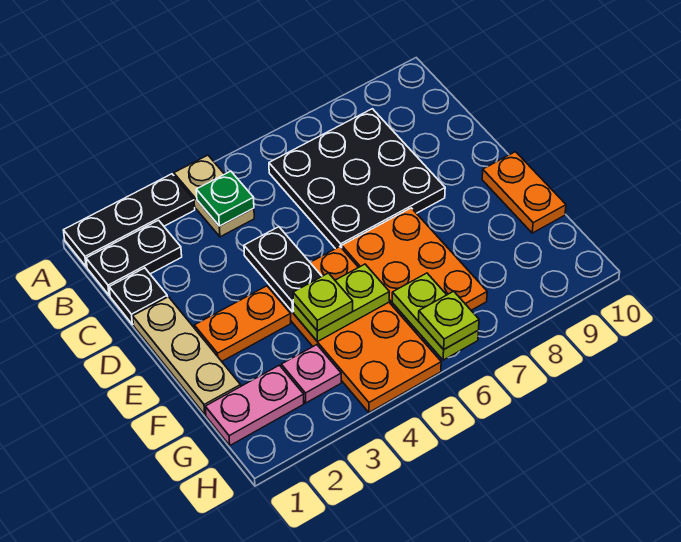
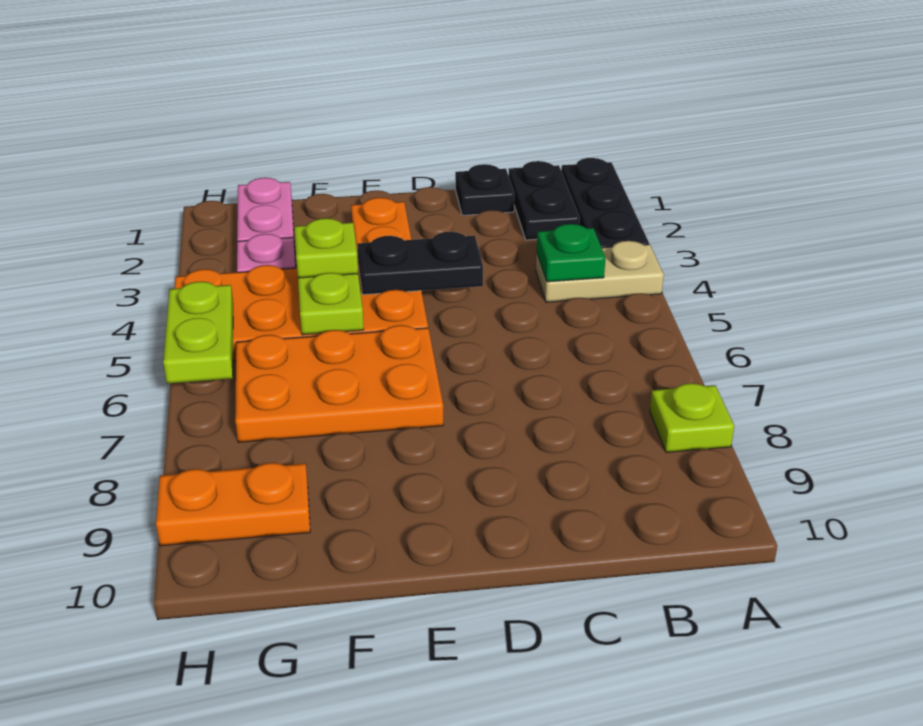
black plate B6:D8 level 1 -> none
tan plate D1:F1 level 1 -> none
orange plate E10:F10 level 1 -> orange plate G9:H9 level 1
lime plate G6:H6 level 2 -> lime plate H5:H6 level 2
lime plate H6 level 3 -> lime plate A8 level 1

